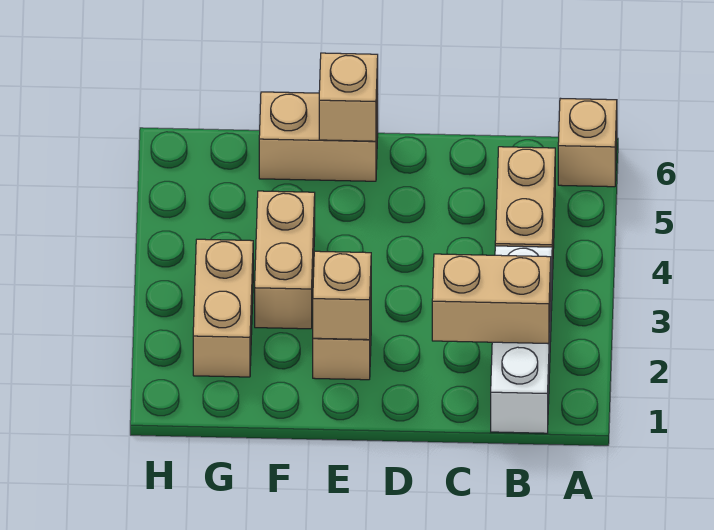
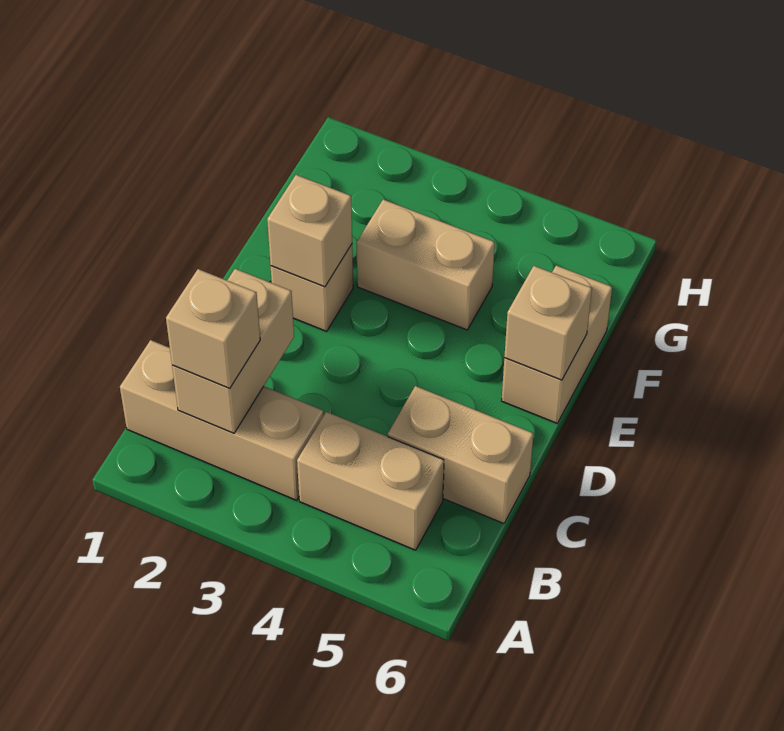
tan brick A6 level 1 -> tan brick B2 level 3
white brick B1:B3 level 1 -> tan brick B1:B3 level 1
tan brick G2:G3 level 1 -> tan brick C5:C6 level 1

